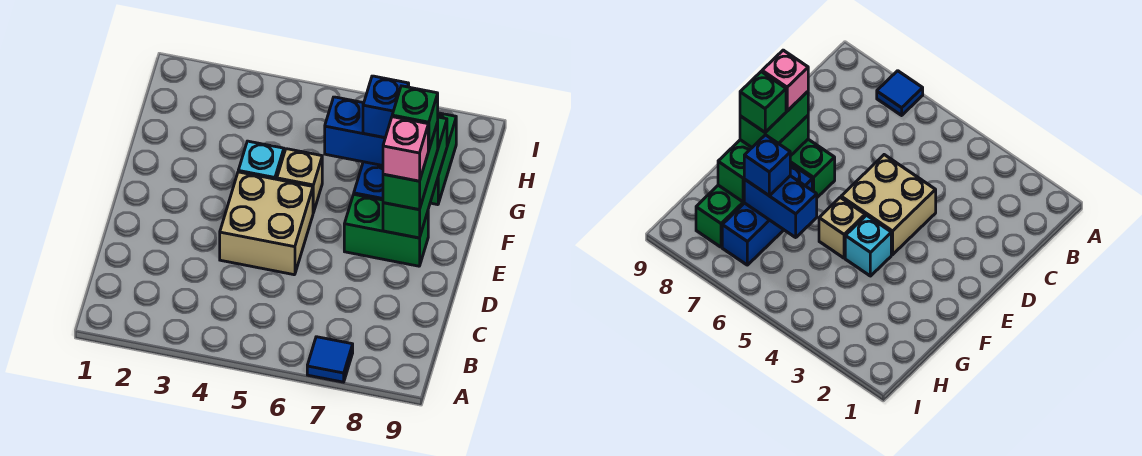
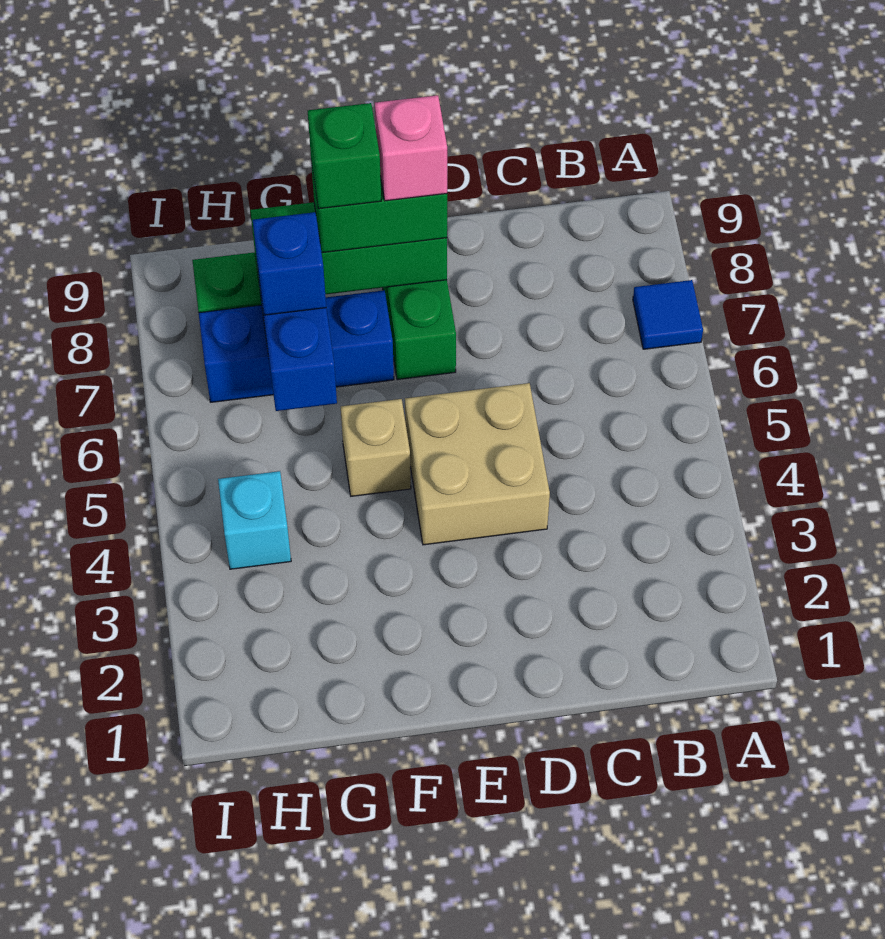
cyan brick F4 level 1 -> cyan brick H4 level 1

